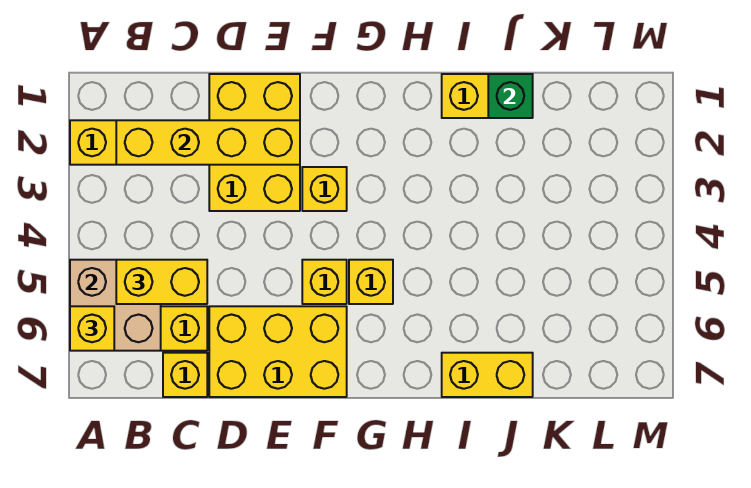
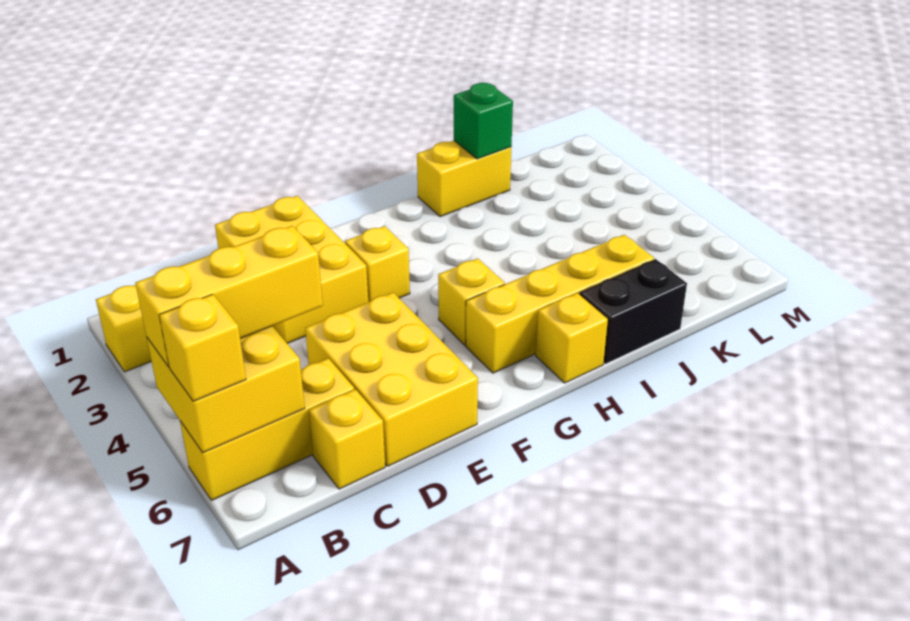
tan brick A5:B6 level 2 -> yellow brick A5:B6 level 2
yellow brick B2:E2 level 2 -> yellow brick G6:J6 level 1
yellow brick B5:C5 level 3 -> yellow brick A5:C5 level 3
yellow brick D6:F7 level 1 -> yellow brick D5:E7 level 1
yellow brick F5 level 1 -> yellow brick H7 level 1
yellow brick I7:J7 level 1 -> black brick I7:J7 level 1

